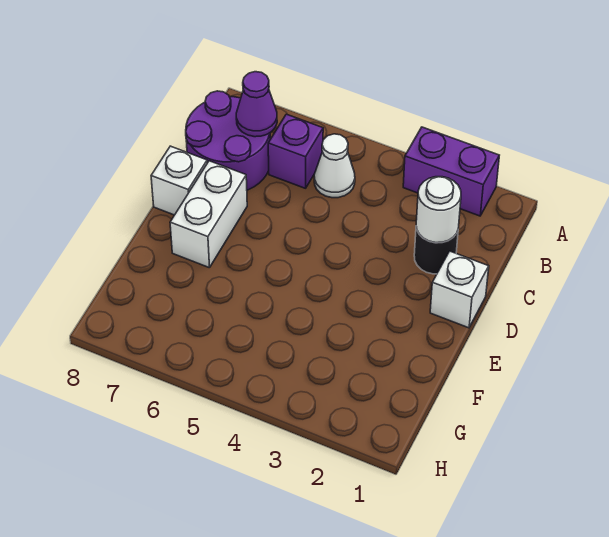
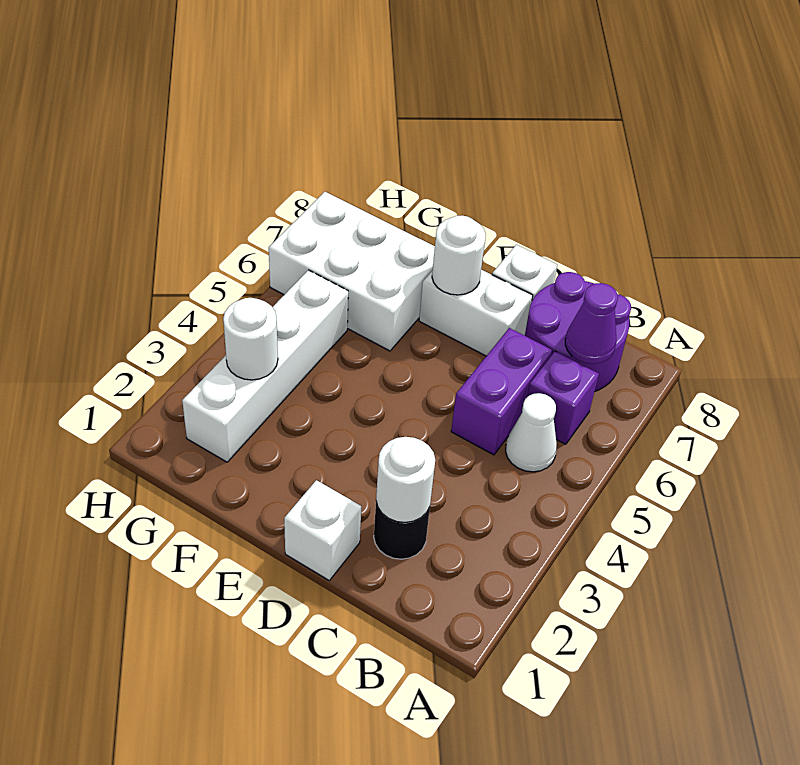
purple brick A2:A3 level 1 -> purple brick C5:C6 level 1
none -> white round brick E7 level 2
none -> white brick F6:H7 level 1
none -> white brick G2:G5 level 1
none -> white round brick G3 level 2

